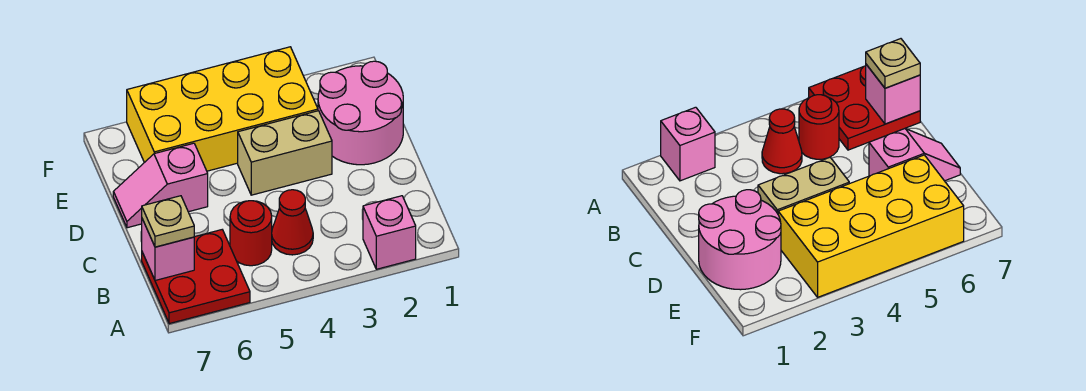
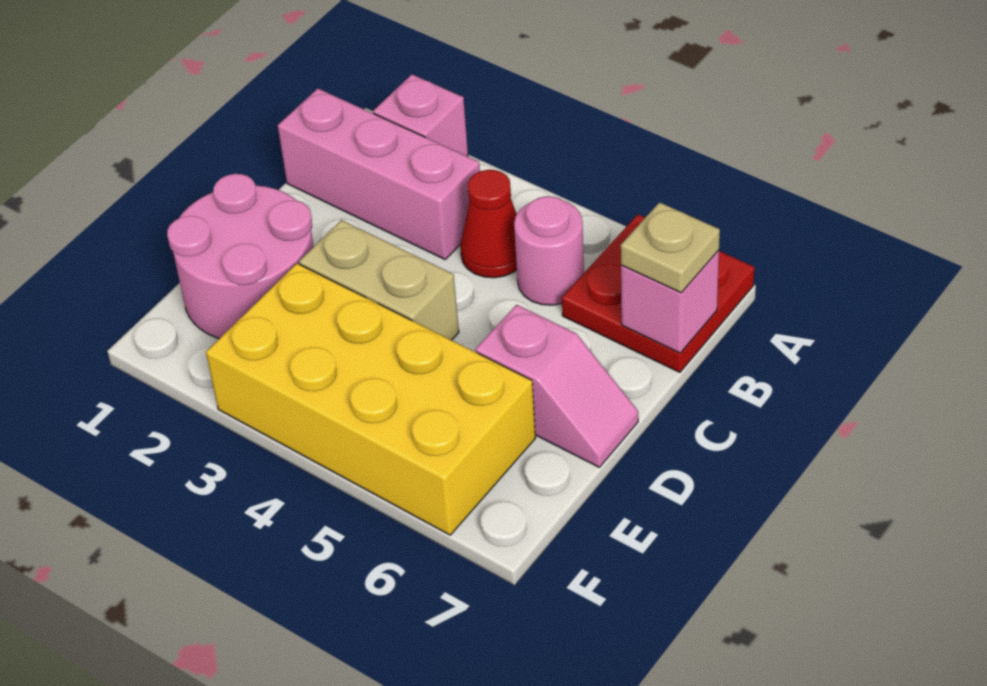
none -> pink brick B1:B3 level 1
red round brick B5 level 1 -> pink round brick B5 level 1

